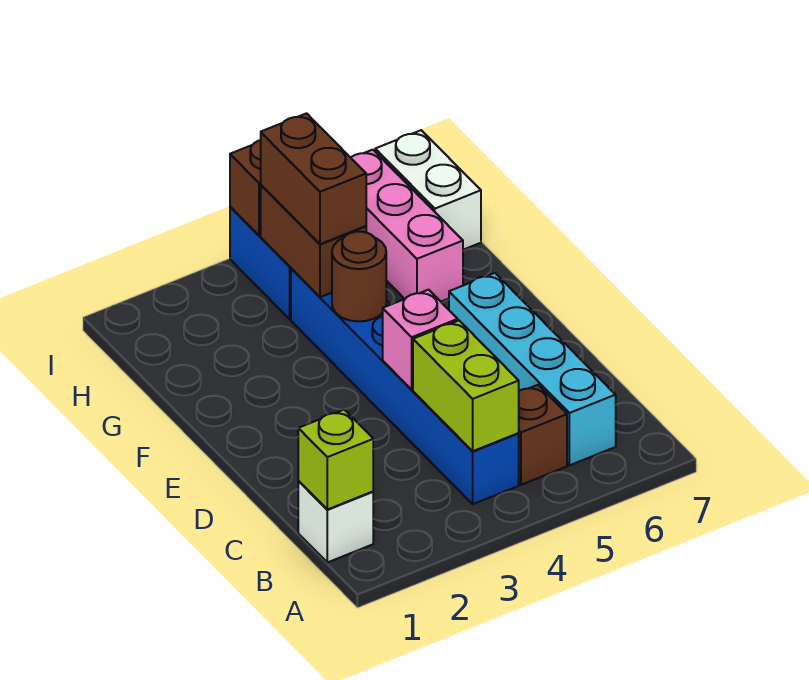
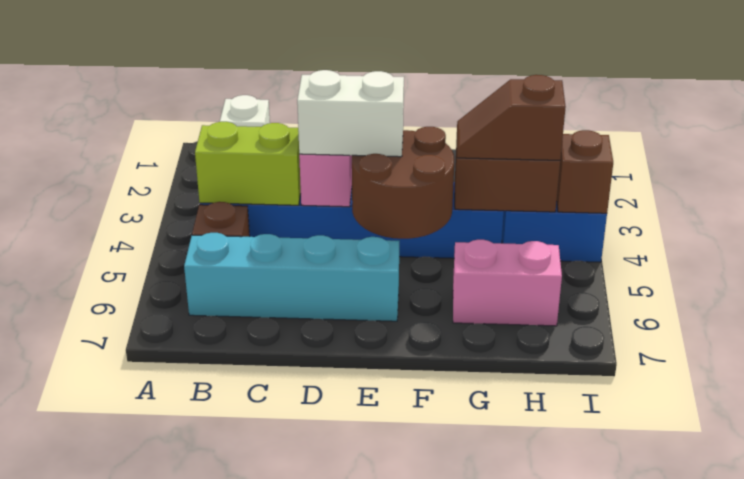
lime brick B1 level 2 -> none
brown round brick F4 level 2 -> brown round brick E4:F5 level 2
brown brick G4:H4 level 3 -> brown slope G4:H4 level 3 top H
pink brick G6:I6 level 1 -> pink brick G6:H6 level 1
white brick H7:I7 level 1 -> white brick D4:E4 level 3

